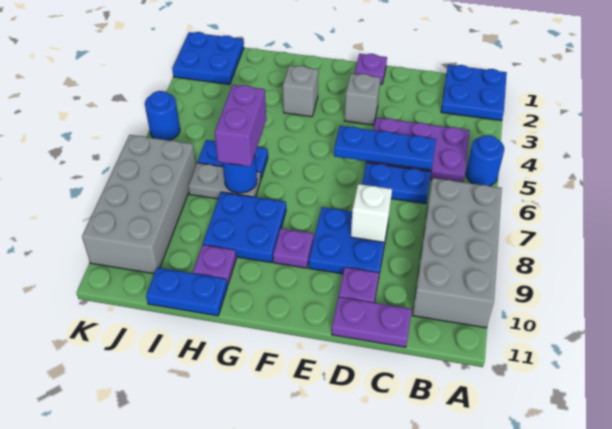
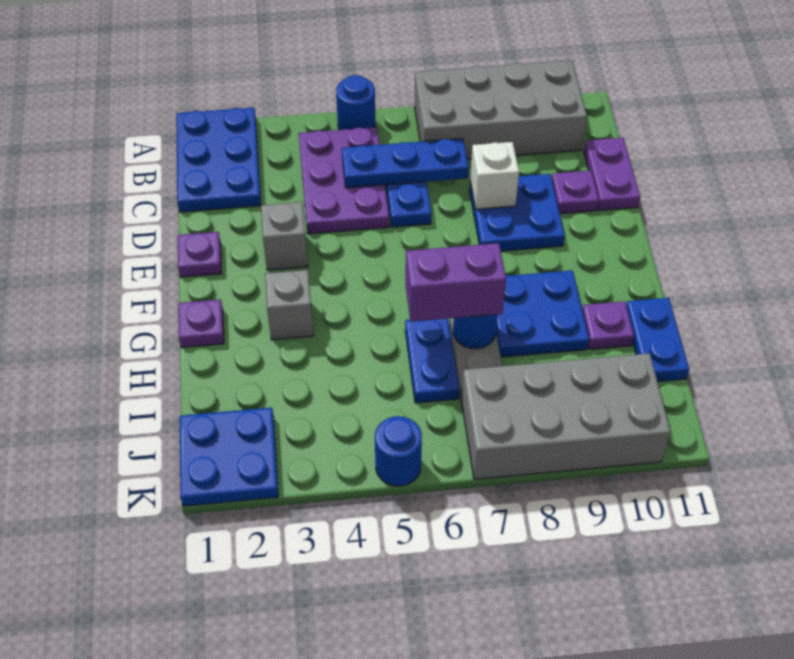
blue plate A1:B2 level 1 -> blue plate A1:C2 level 1
blue plate C5:E5 level 2 -> blue plate C5:C7 level 2
purple plate F9 level 1 -> purple plate G1 level 1

